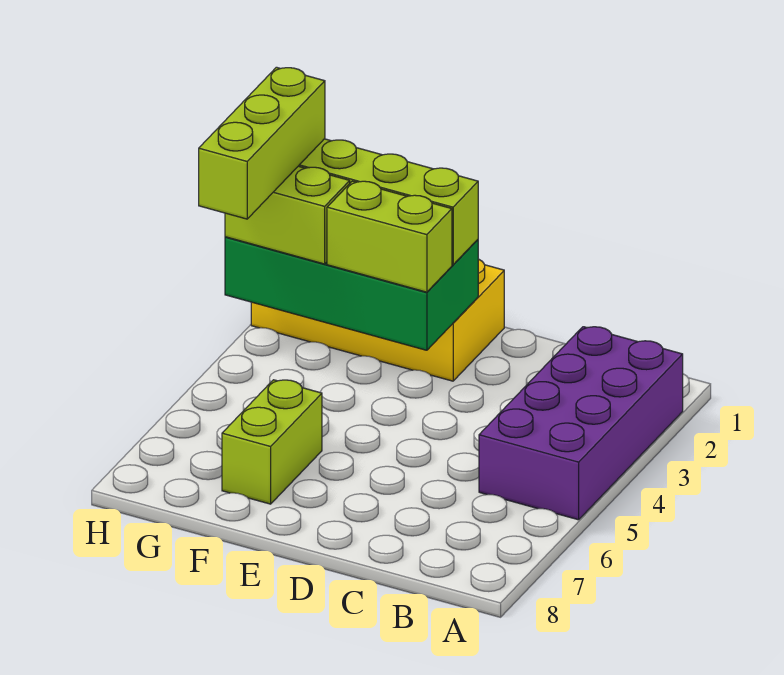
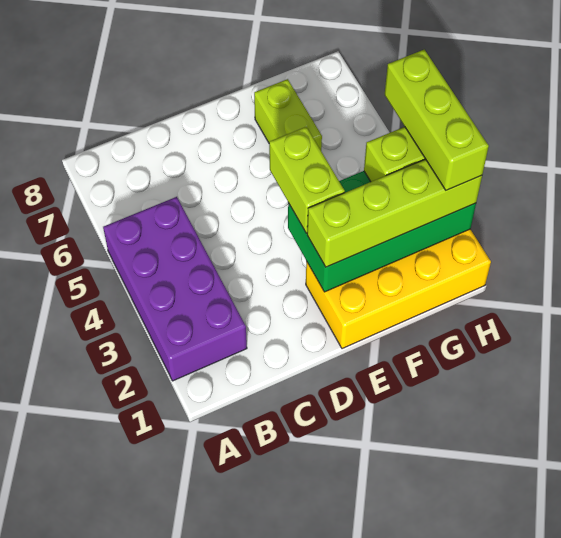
lime brick E3:F3 level 3 -> lime brick E3:E4 level 3

